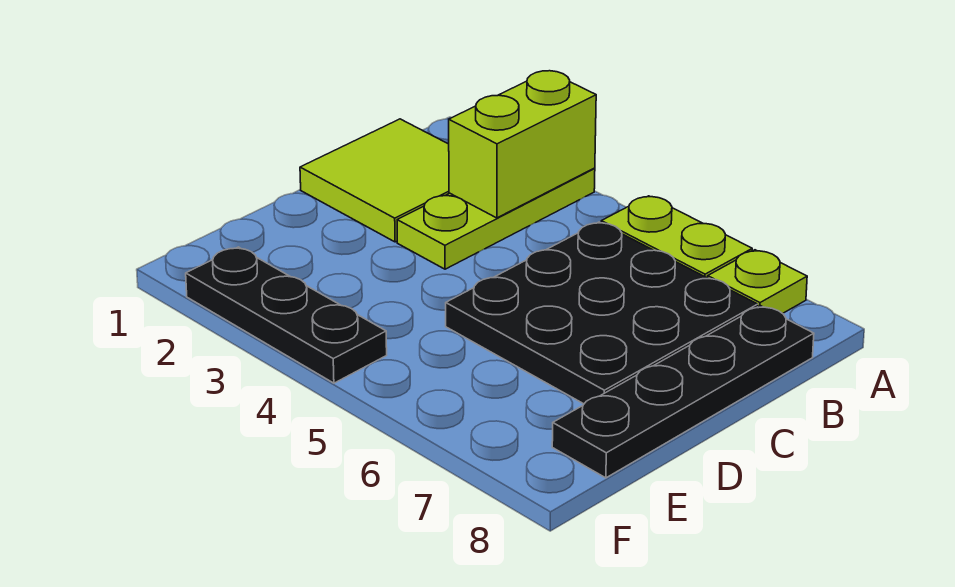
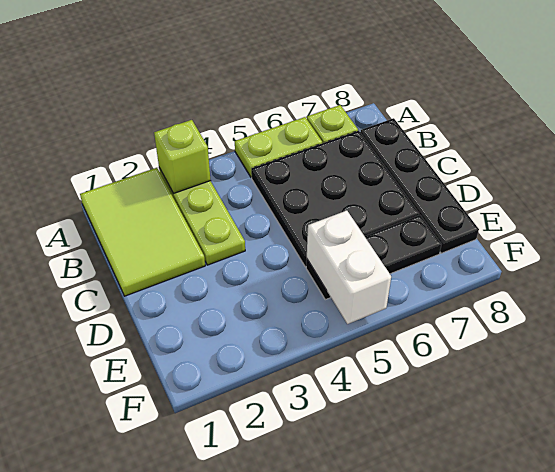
lime brick A3:B3 level 2 -> lime brick A3 level 2
lime tile B1:C2 level 1 -> lime tile A1:C2 level 1
none -> white brick E5:F5 level 2
black plate F2:F4 level 1 -> black plate E5:E7 level 1

